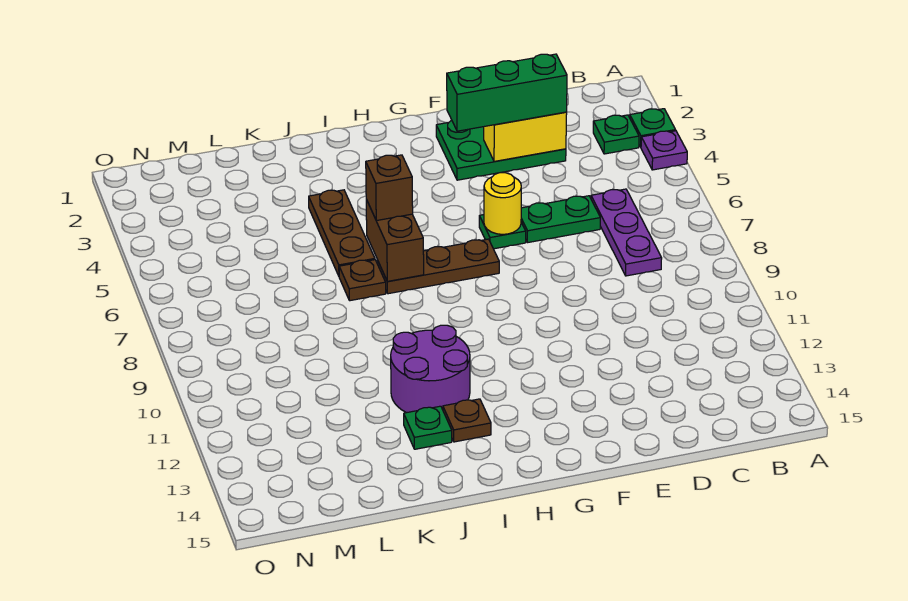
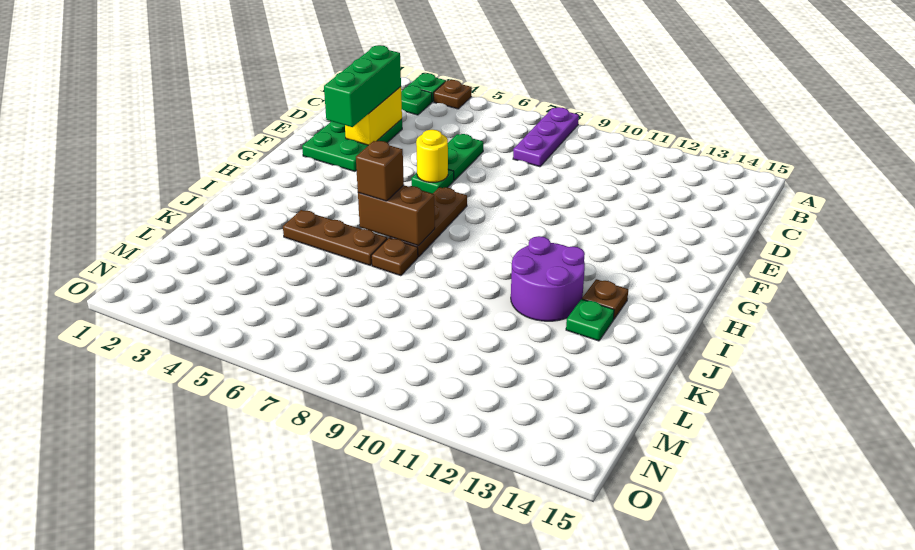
purple plate A4 level 1 -> brown plate A4 level 1
purple plate C6:C8 level 1 -> purple plate A8:C8 level 1

